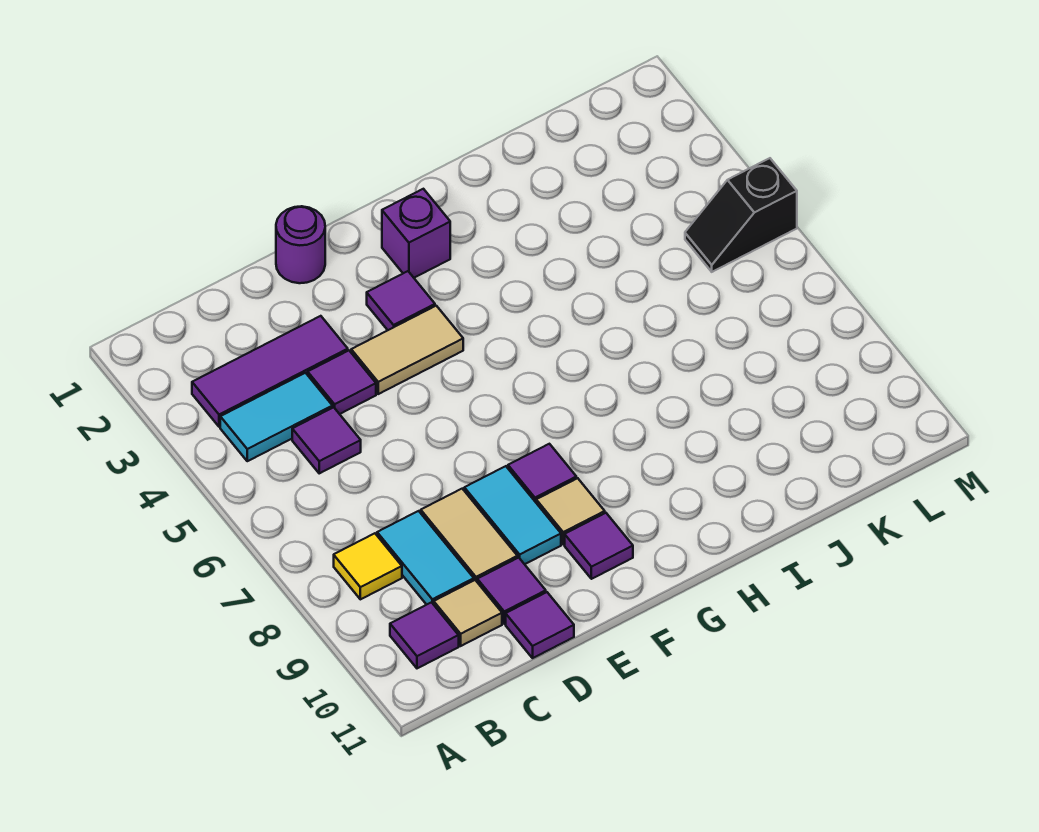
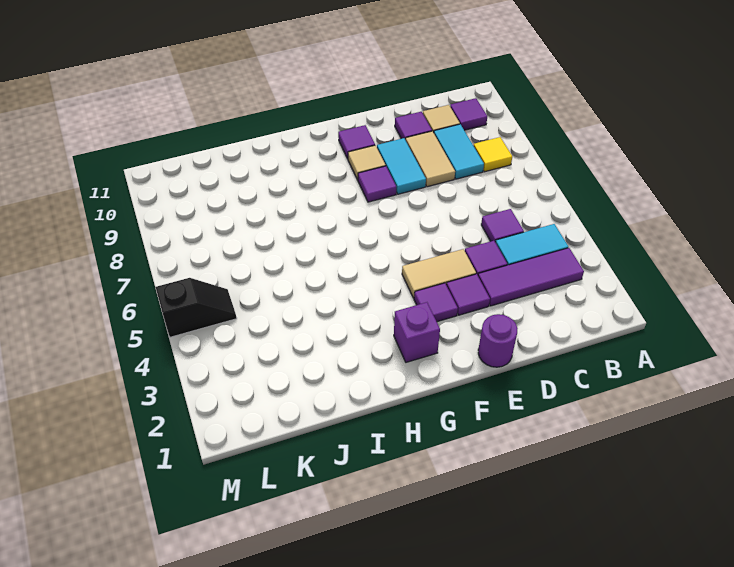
purple tile D11 level 1 -> purple tile E3 level 1

